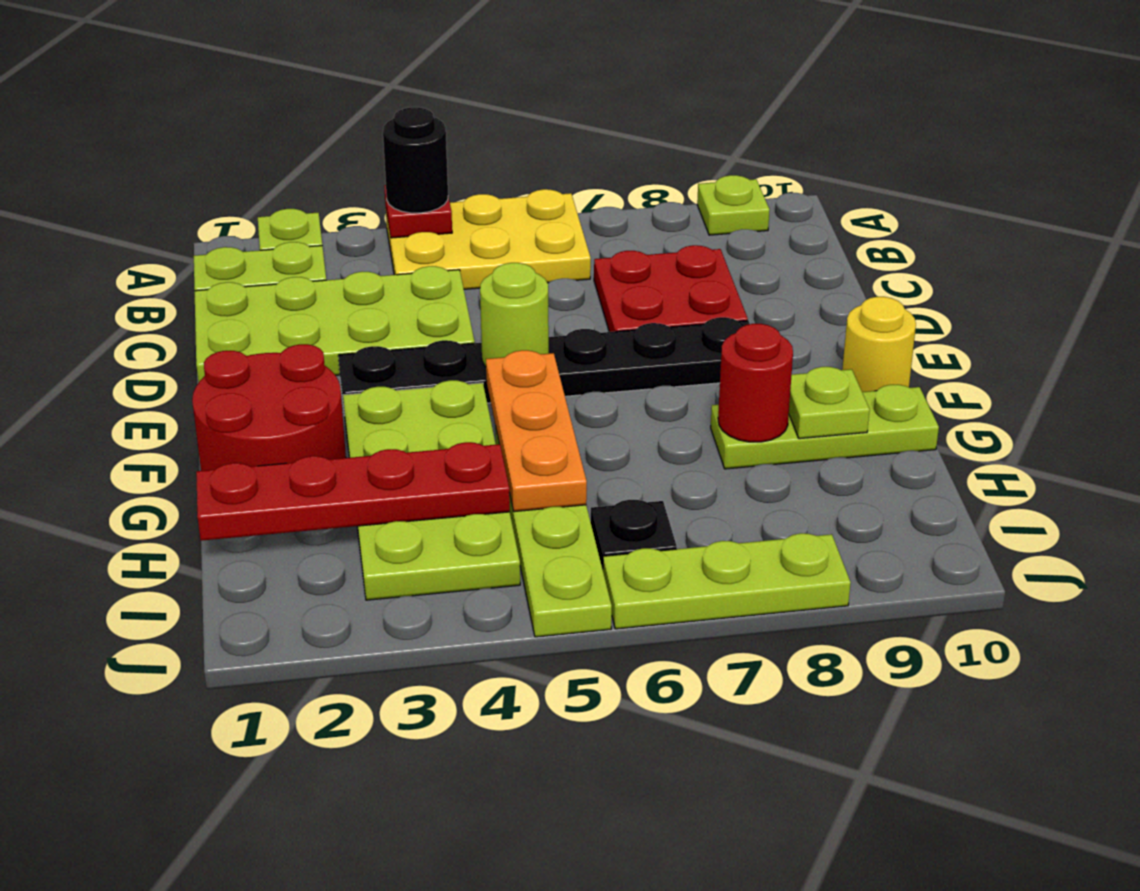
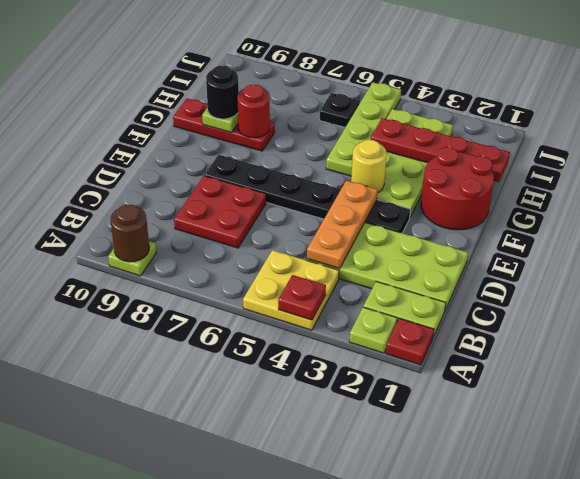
none -> red plate A1 level 1
yellow plate A4:B6 level 1 -> yellow plate A4:B5 level 1
black round brick A4 level 3 -> black round brick G9 level 3
none -> brown round brick A9 level 2
lime round brick E5 level 2 -> none
orange plate F5:H5 level 2 -> orange plate C4:E4 level 2
yellow round brick F10 level 1 -> yellow round brick F4 level 2
lime plate G8:G10 level 1 -> red plate G8:G10 level 1
lime plate J6:J8 level 1 -> none

